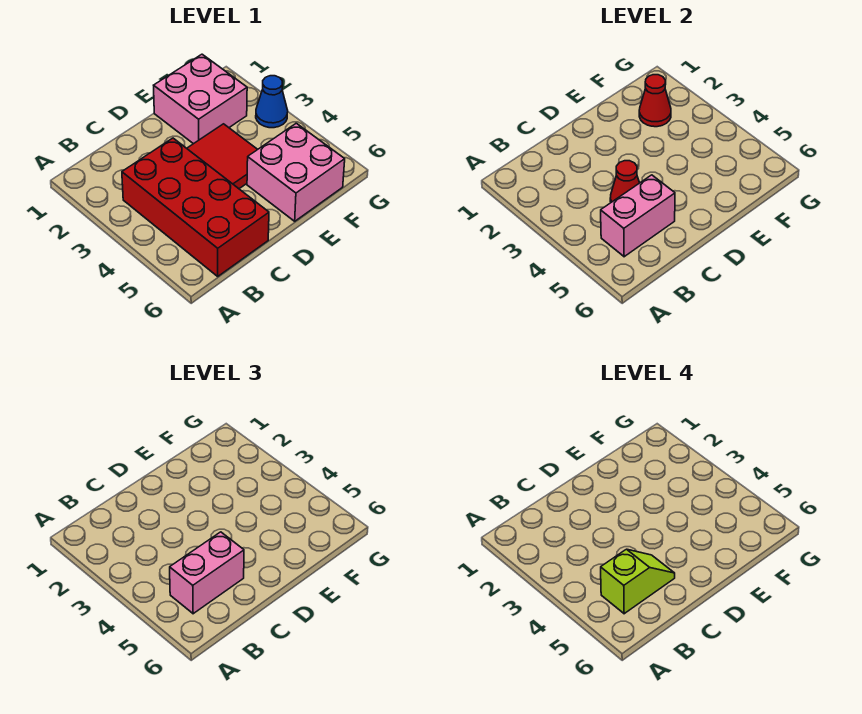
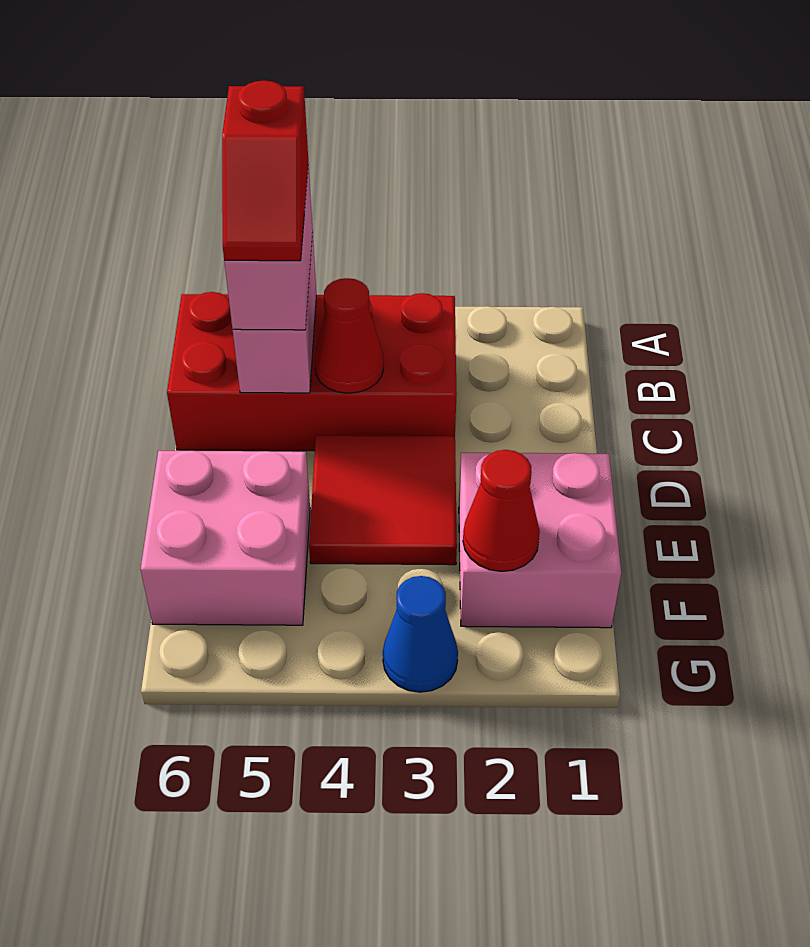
lime slope B5:C5 level 4 top B -> red slope B5:C5 level 4 top B

